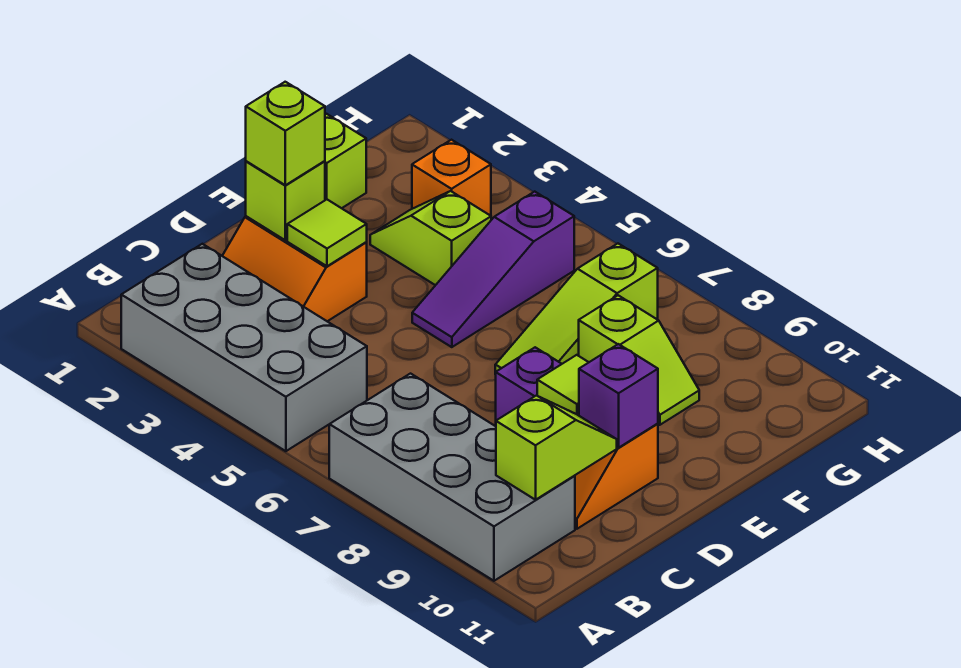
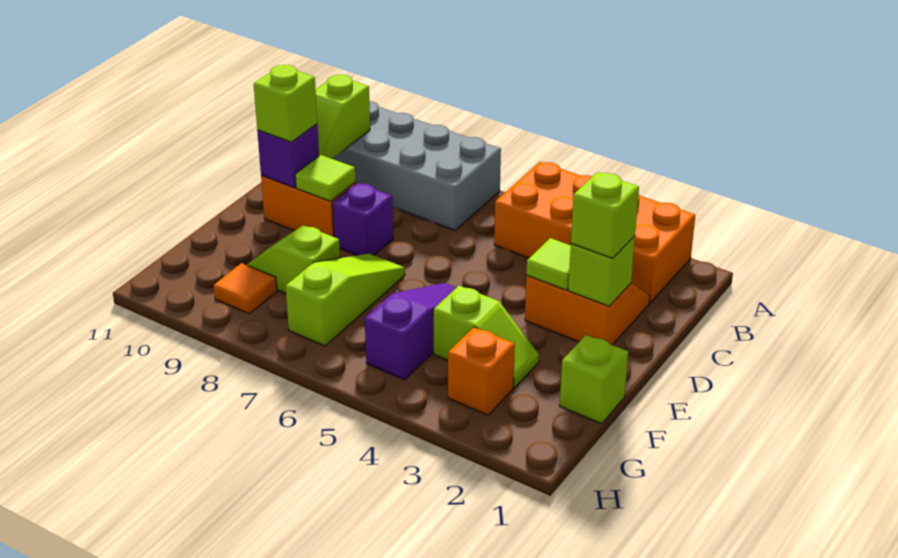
grey brick A2:B5 level 1 -> orange brick A2:B5 level 1
none -> lime brick D10 level 3
none -> orange tile G9 level 1

